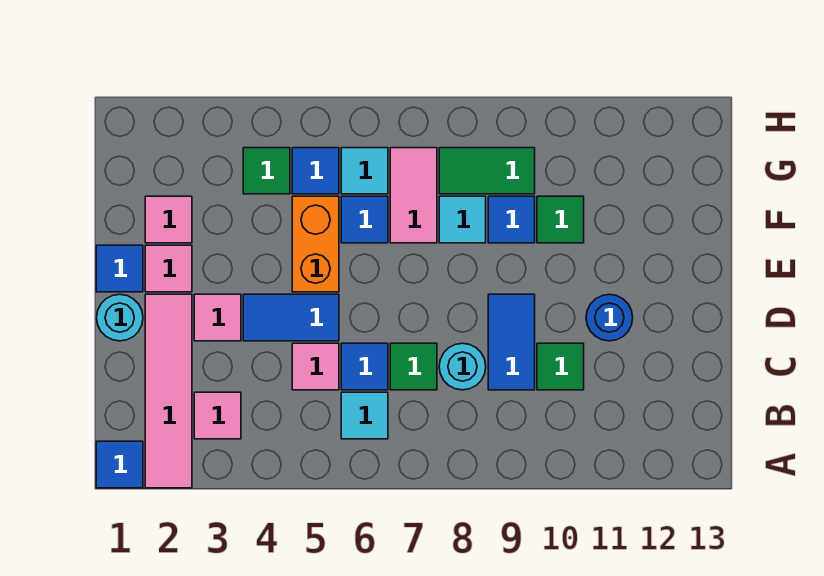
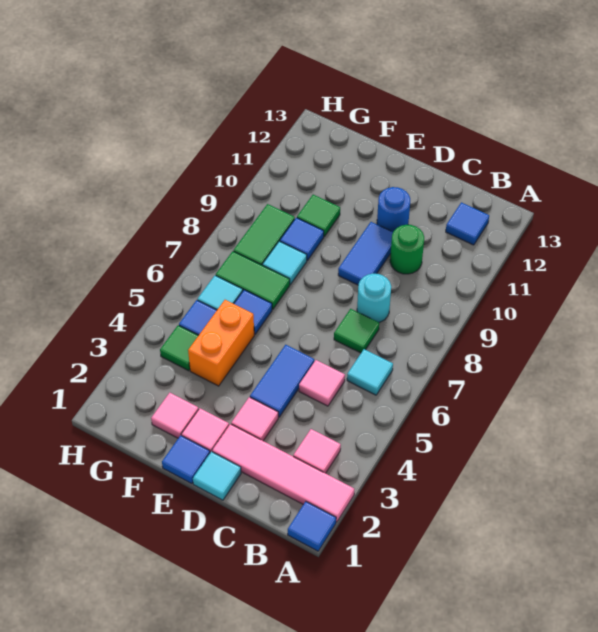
blue tile C6 level 1 -> blue tile B12 level 1
blue tile C9:D9 level 1 -> blue tile D9:D10 level 1
green tile C10 level 1 -> green round brick C10 level 1
cyan round brick D1 level 1 -> cyan tile D1 level 1
orange brick E5:F5 level 1 -> orange brick F4:F5 level 1
pink tile F7:G7 level 1 -> green tile F7:G7 level 1

